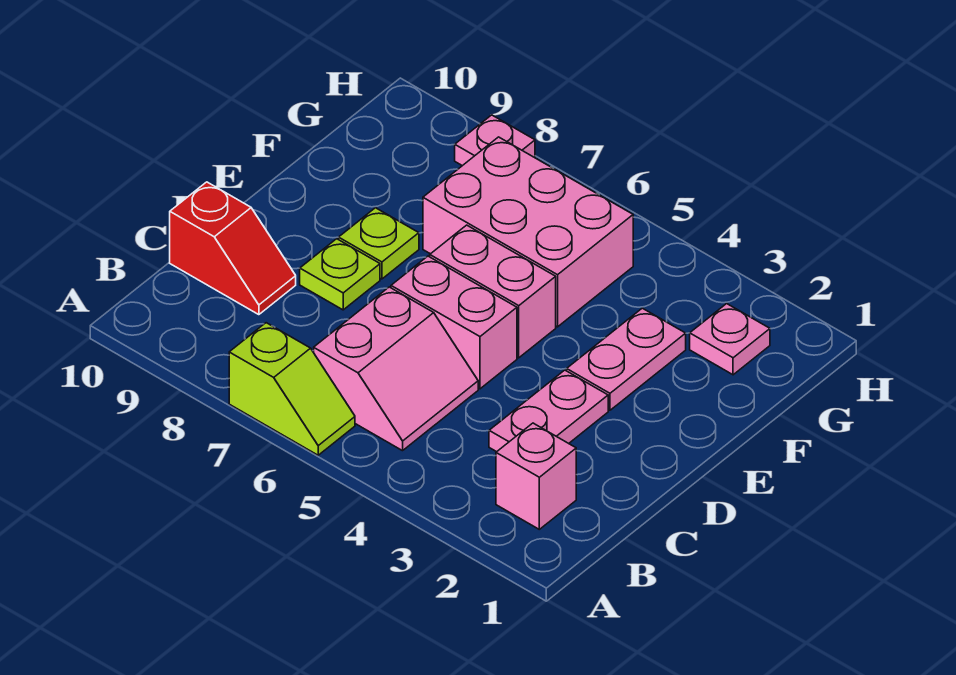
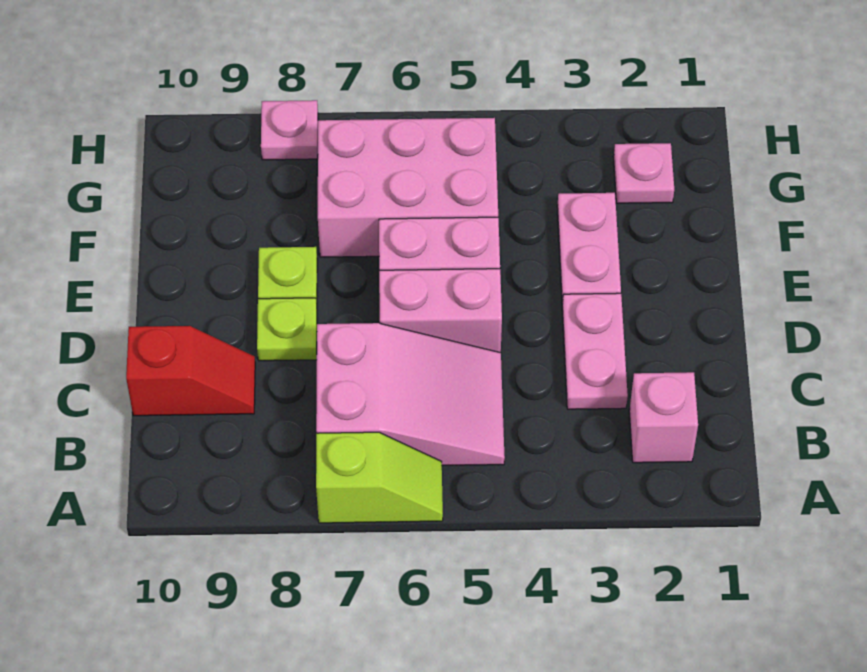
pink slope B5:C6 level 1 top 6 -> pink slope B5:C7 level 1 top 7

